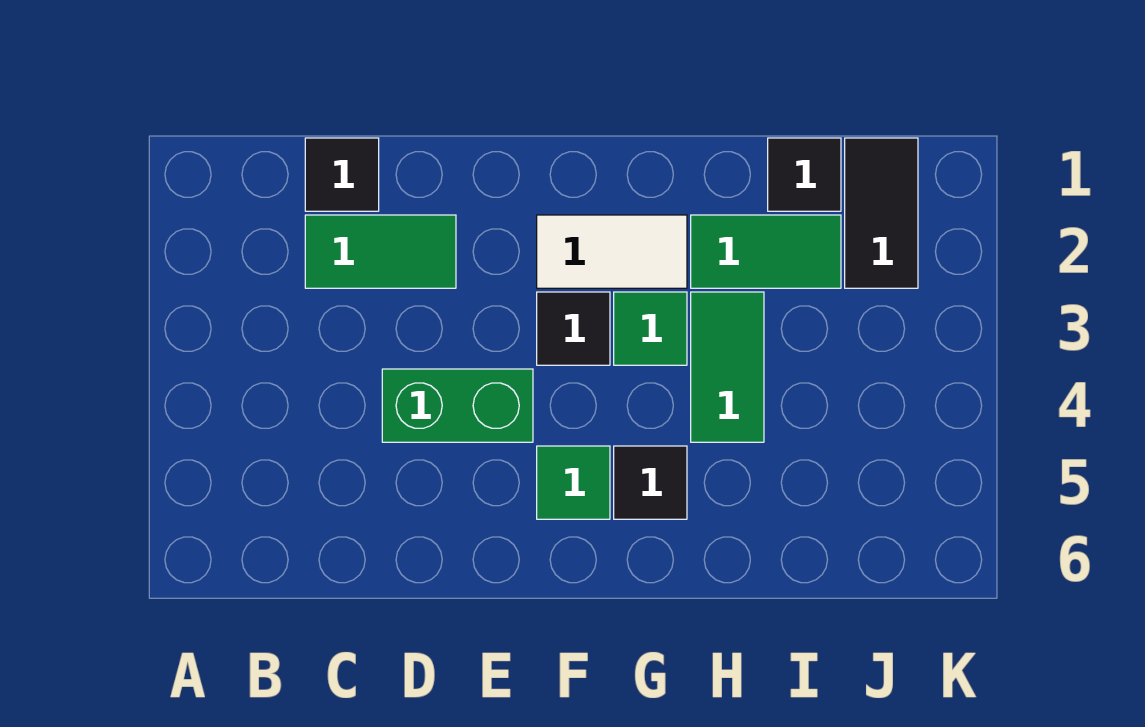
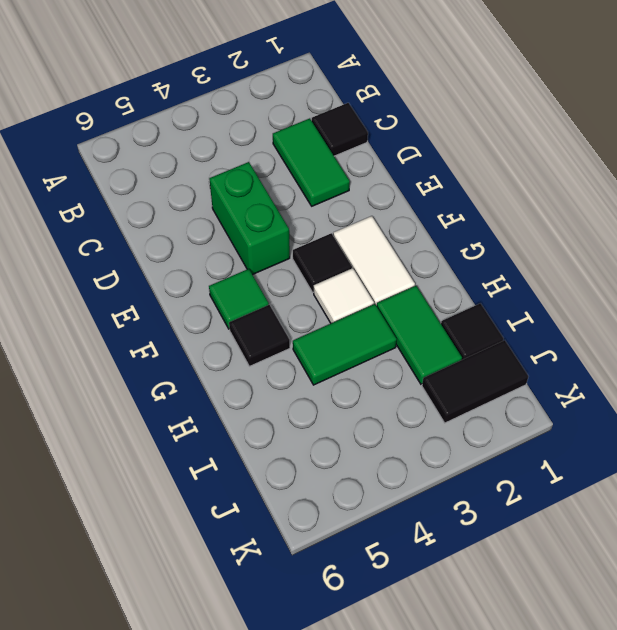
green tile G3 level 1 -> white tile G3 level 1

